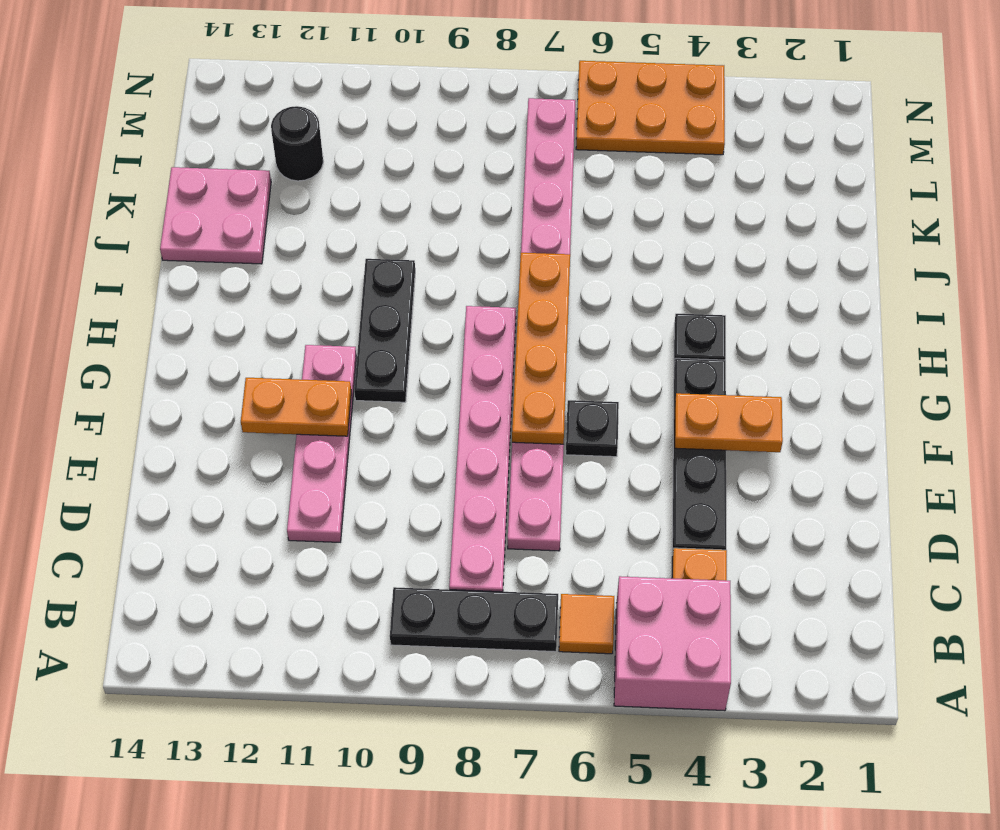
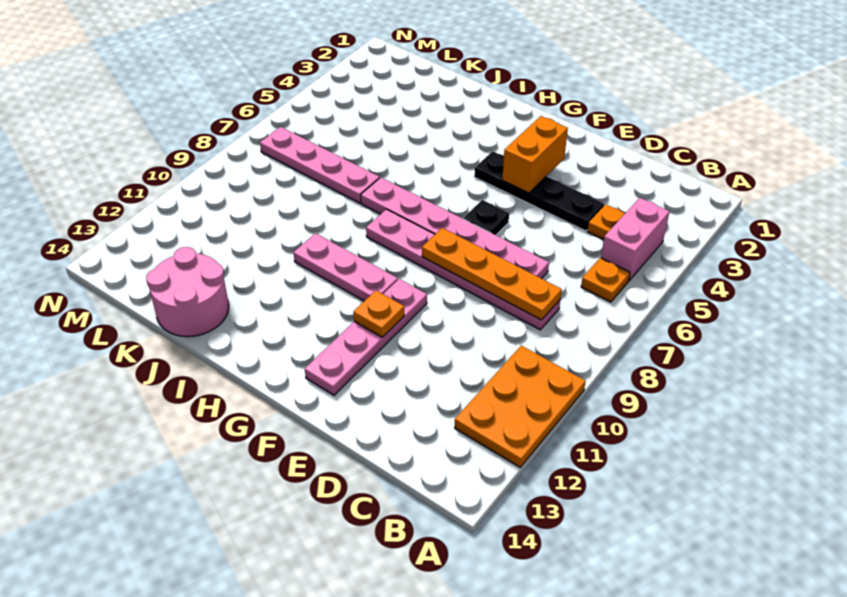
pink brick A4:B5 level 1 -> pink brick B4:B5 level 1
orange tile B6 level 1 -> orange plate B6 level 1
black plate B7:B9 level 1 -> none
pink plate D11:G11 level 1 -> pink plate F10:F13 level 1
orange plate F3:F4 level 2 -> orange brick F3:F4 level 2
orange plate F7:I7 level 2 -> orange plate C8:F8 level 2
orange plate F11:F12 level 2 -> orange plate F11 level 2
black plate G10:I10 level 1 -> pink plate G10:I10 level 1
black plate H4 level 1 -> none
pink plate J13:K14 level 1 -> pink round brick J13:K14 level 1
black round brick L12 level 1 -> none
orange plate M4:N6 level 1 -> orange plate A10:B12 level 1

